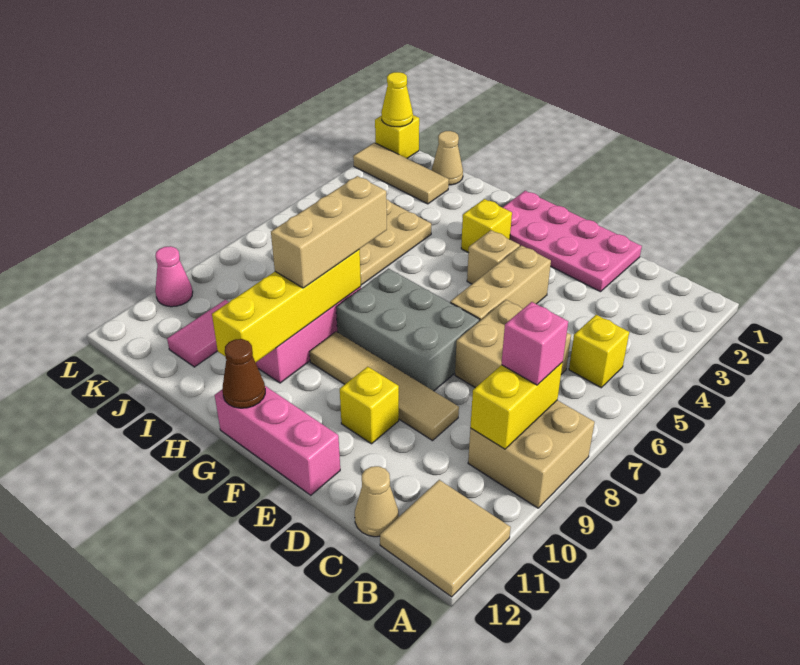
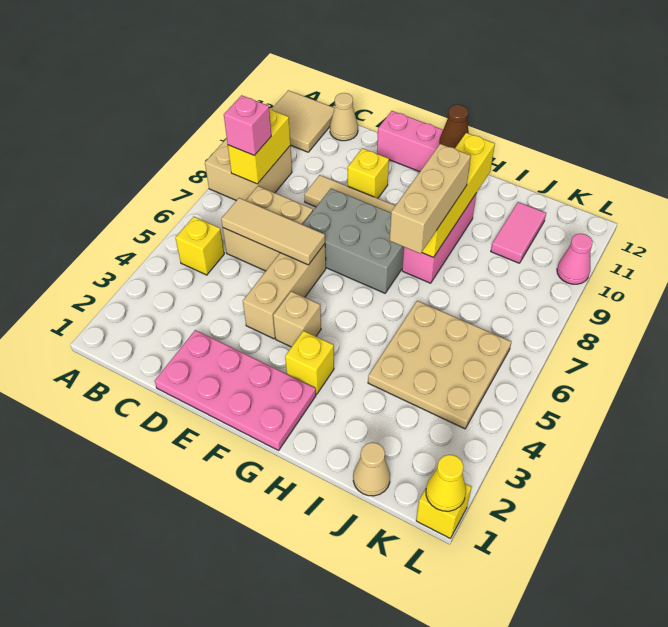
tan tile J2:L2 level 1 -> tan tile C6:E6 level 2

